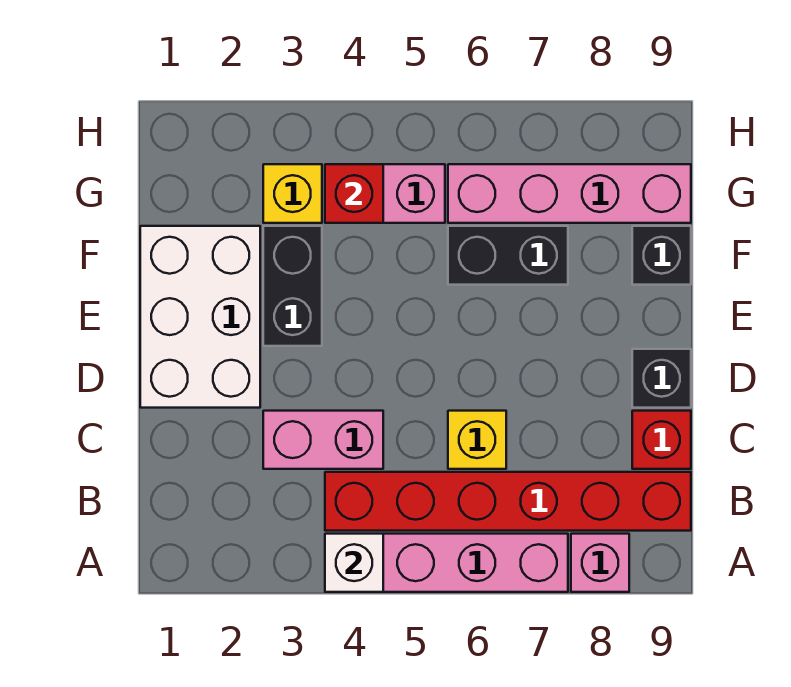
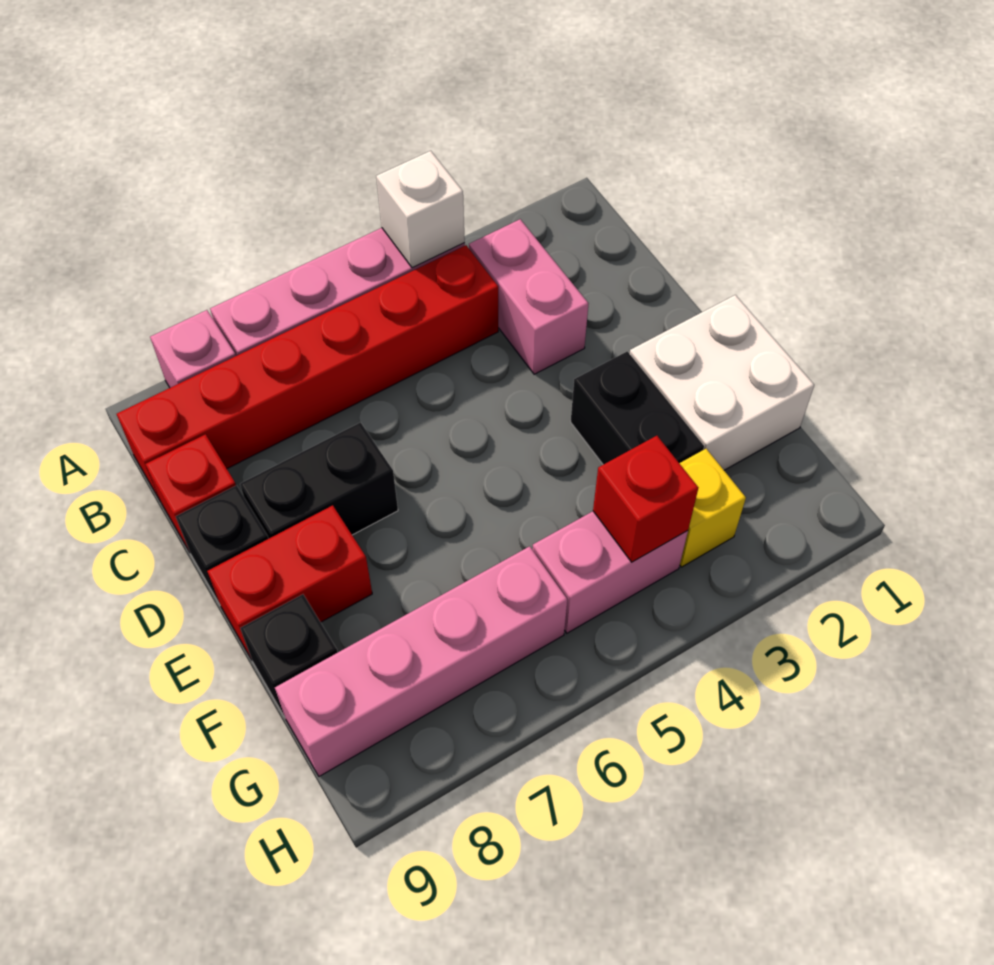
pink brick C3:C4 level 1 -> pink brick B3:C3 level 1
yellow brick C6 level 1 -> none
white brick D1:F2 level 1 -> white brick E1:F2 level 1
none -> red brick E8:E9 level 1
black brick F6:F7 level 1 -> black brick D7:D8 level 1

